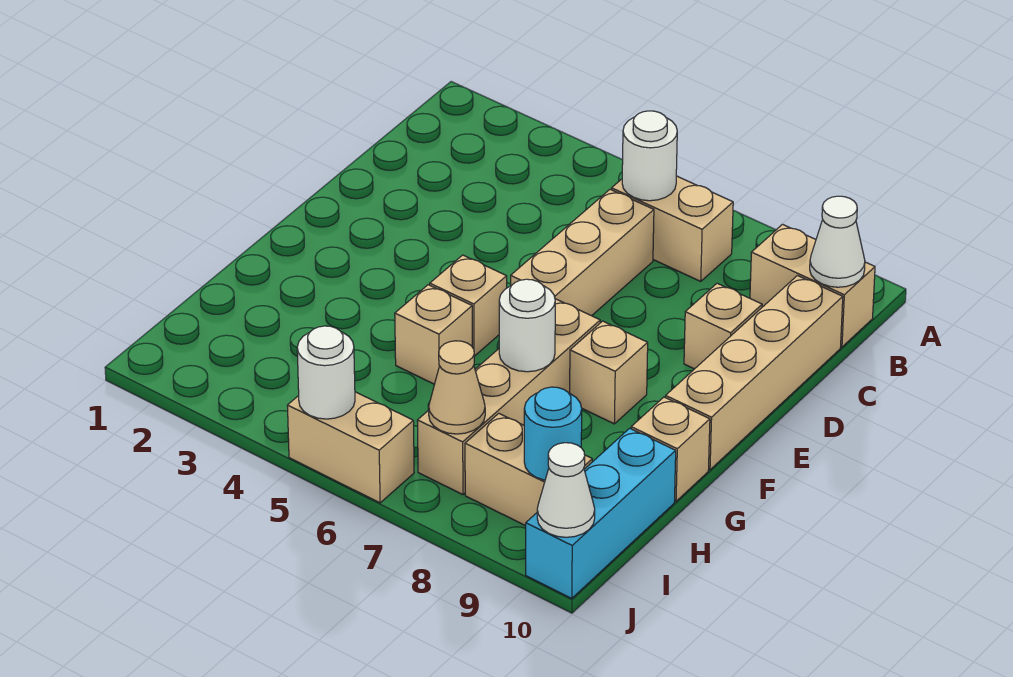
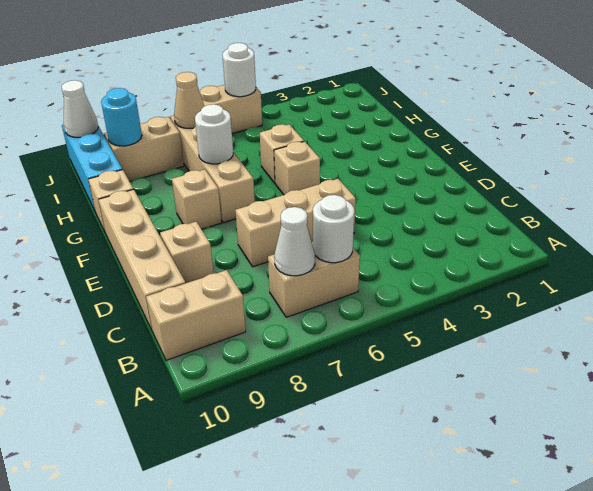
white cone B10 level 2 -> white cone B7 level 2
tan brick C6:E6 level 1 -> tan brick D5:D7 level 1

